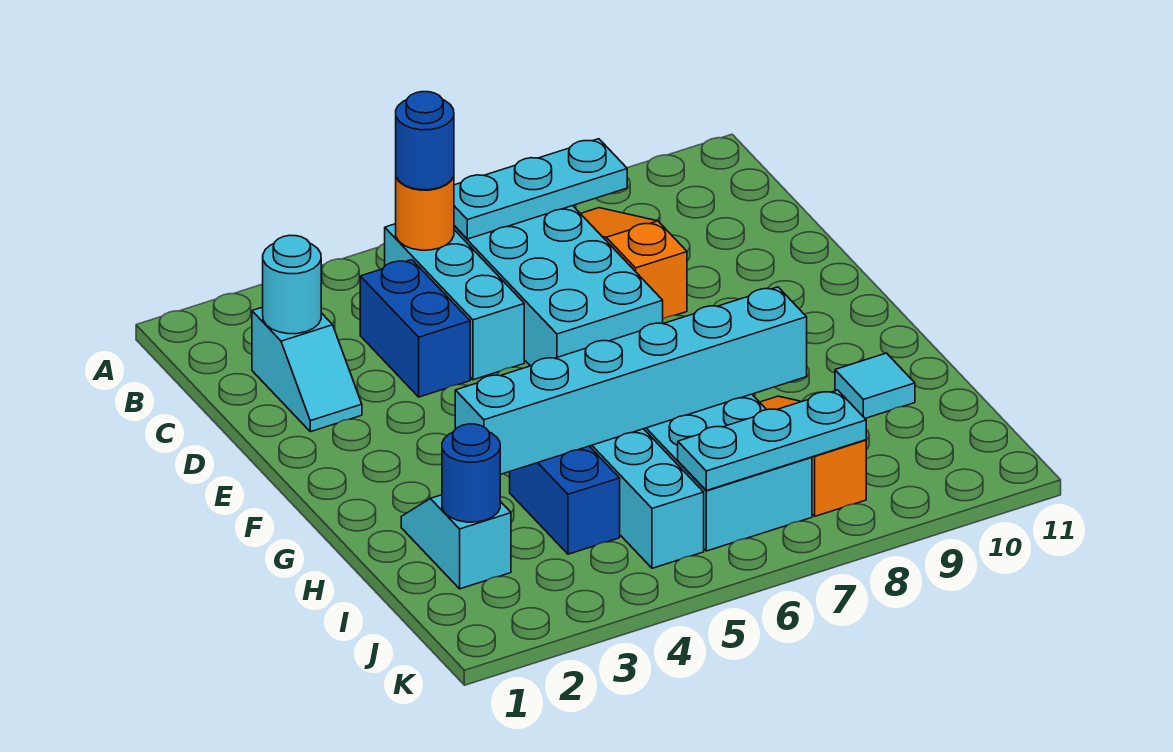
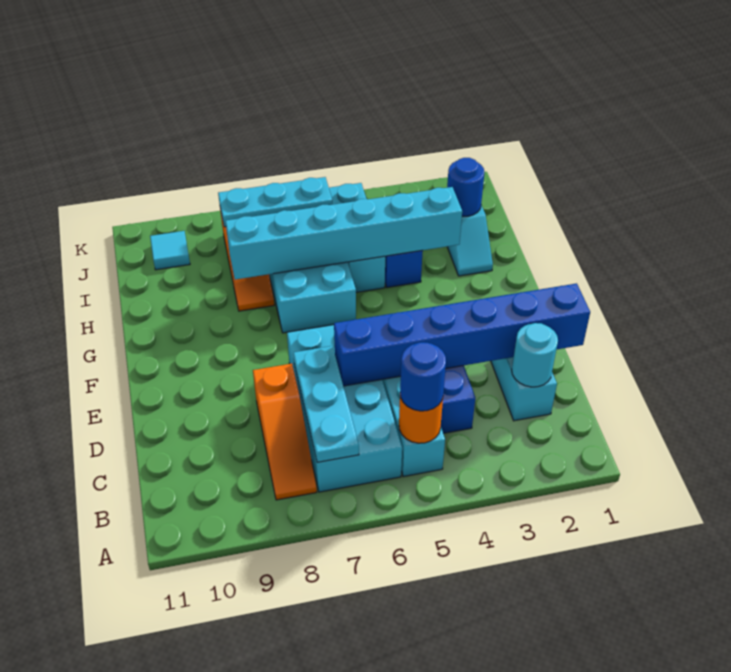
cyan plate B6:B8 level 2 -> cyan plate B7:D7 level 2
none -> blue brick D1:D6 level 2
cyan tile H10 level 1 -> cyan tile J10 level 1

